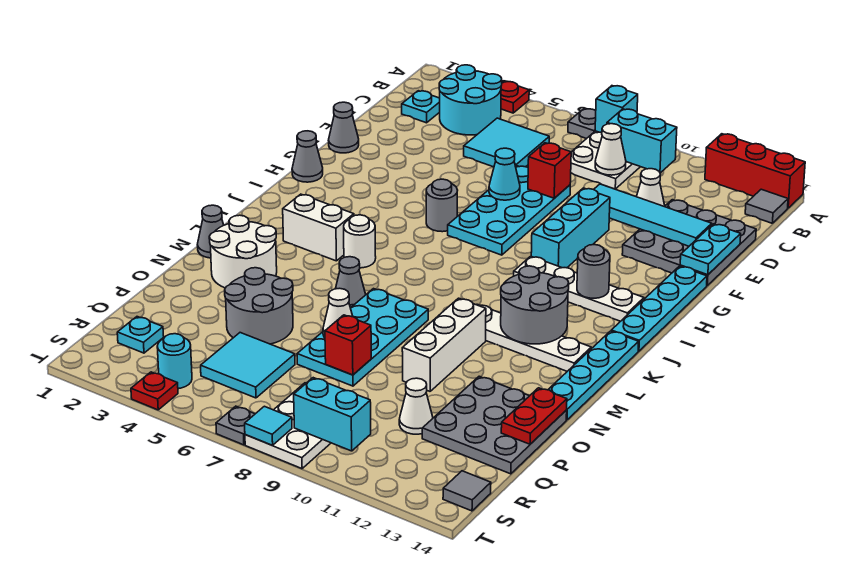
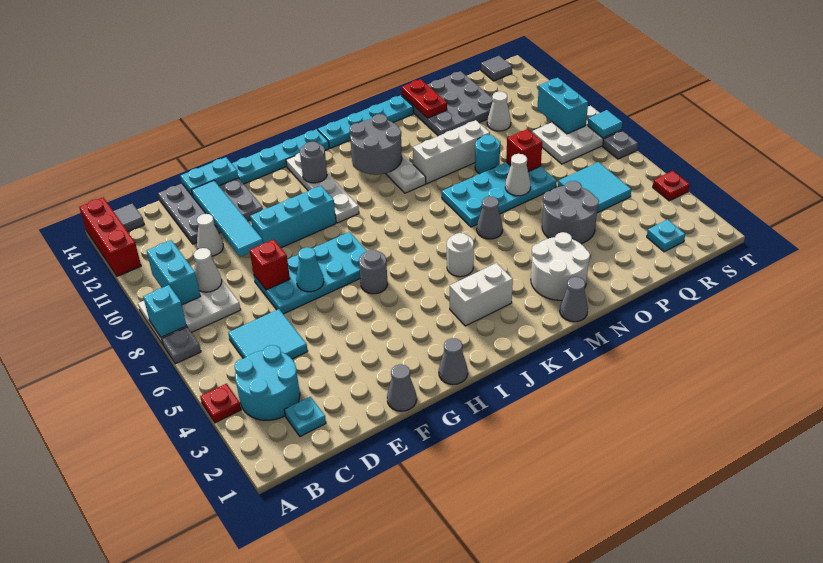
white brick K3:K4 level 1 -> white brick J3:K3 level 1
red plate O14:P14 level 2 -> red plate O13:O14 level 2
cyan round brick S4 level 1 -> cyan round brick O9 level 1

